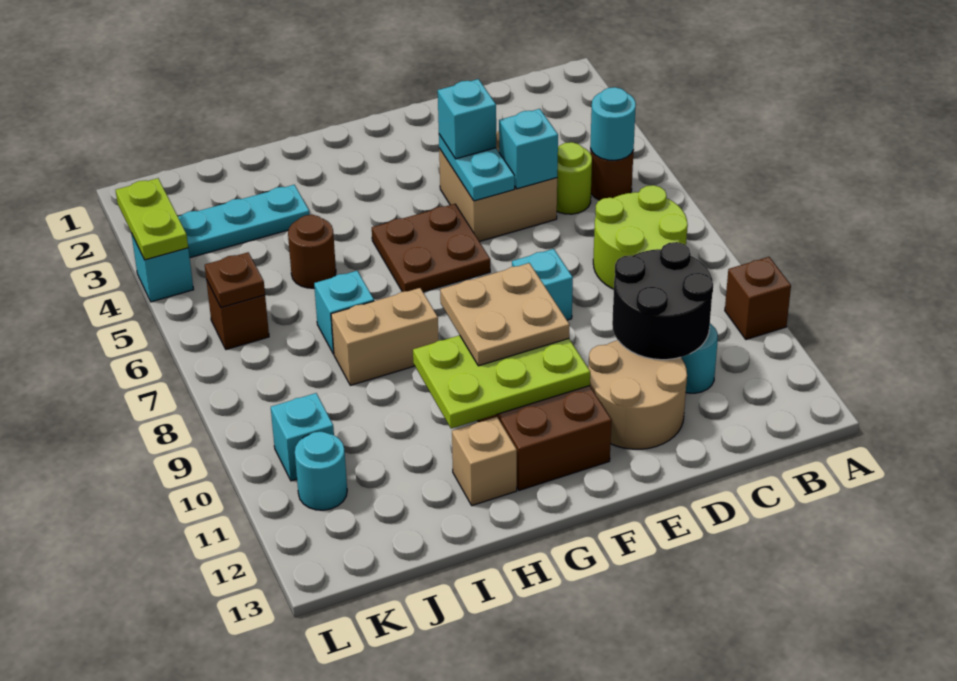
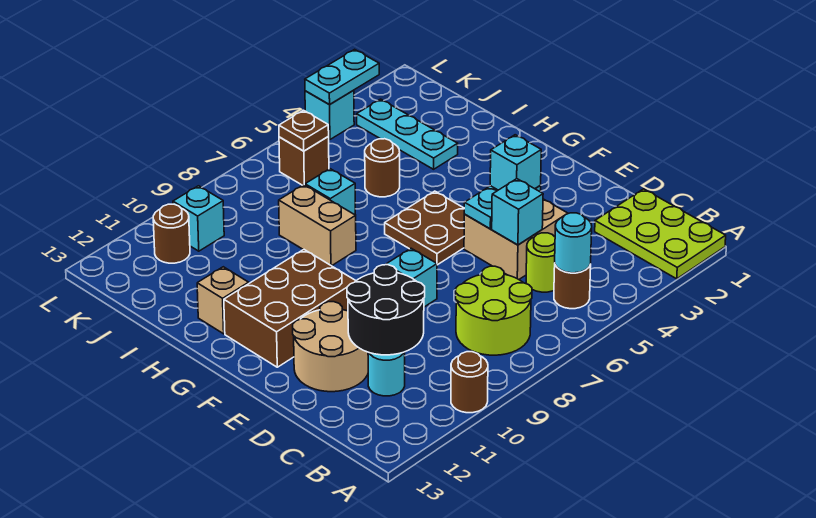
brown brick A10 level 1 -> brown round brick A10 level 1
tan plate F9:G10 level 3 -> none
lime plate F10:H11 level 2 -> lime plate A1:C2 level 1
cyan round brick K11 level 1 -> brown round brick K11 level 1
lime plate L3:L4 level 2 -> cyan plate L3:L4 level 2

